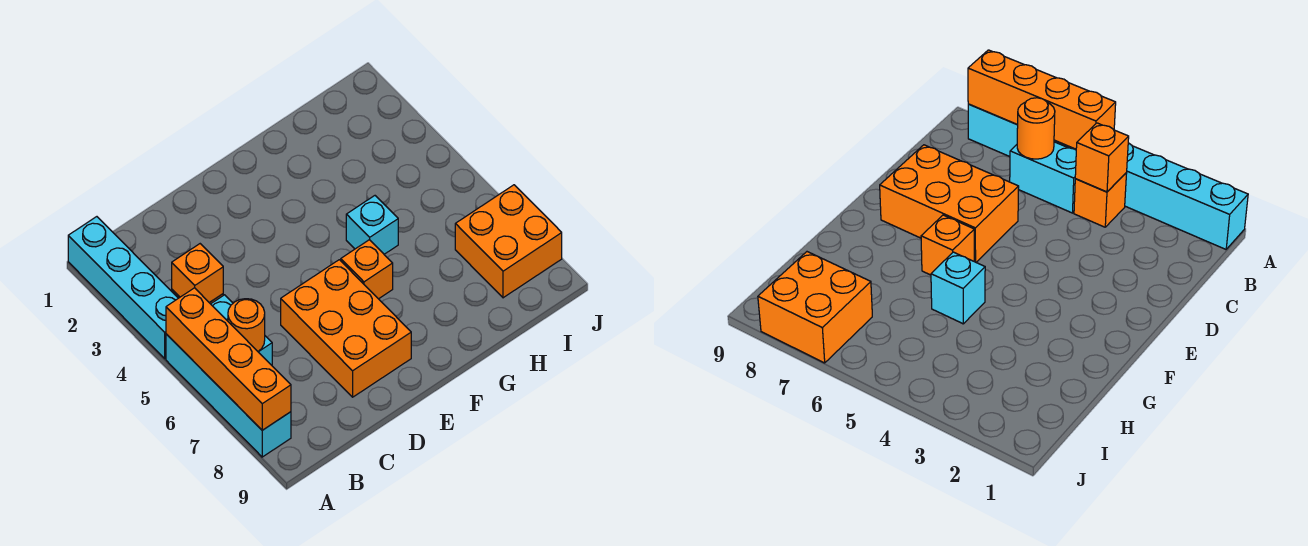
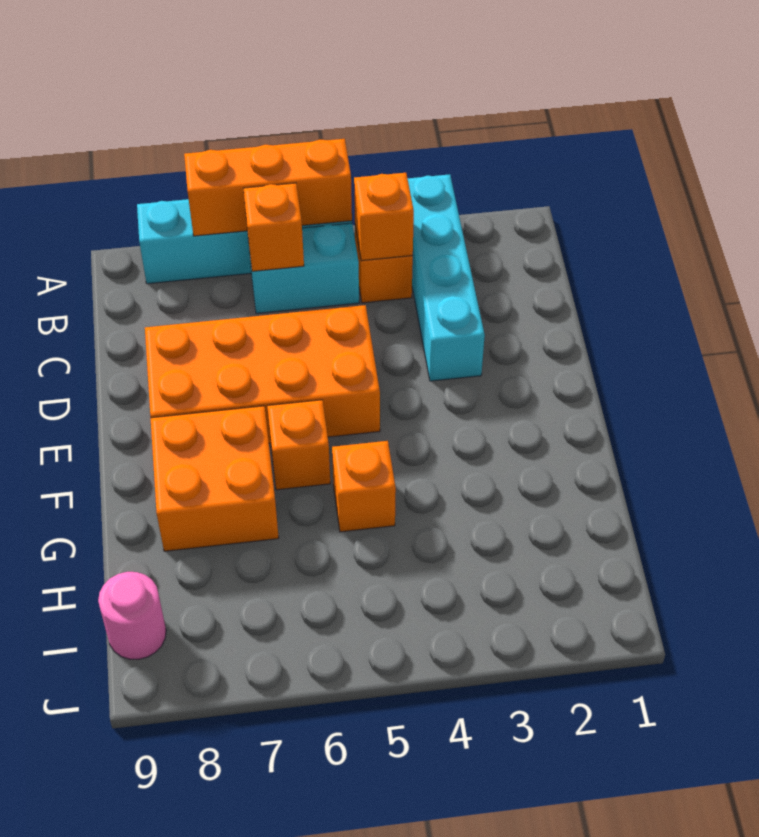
cyan brick A1:A4 level 1 -> cyan brick A3:D3 level 1
orange brick A5:A8 level 2 -> orange brick A5:A7 level 2
orange round brick B6 level 2 -> orange brick B6 level 2
orange brick D6:E8 level 1 -> orange brick D5:E8 level 1
cyan brick G5 level 1 -> orange brick G5 level 1
orange brick I7:J8 level 1 -> orange brick F7:G8 level 1
none -> pink round brick I9 level 1

